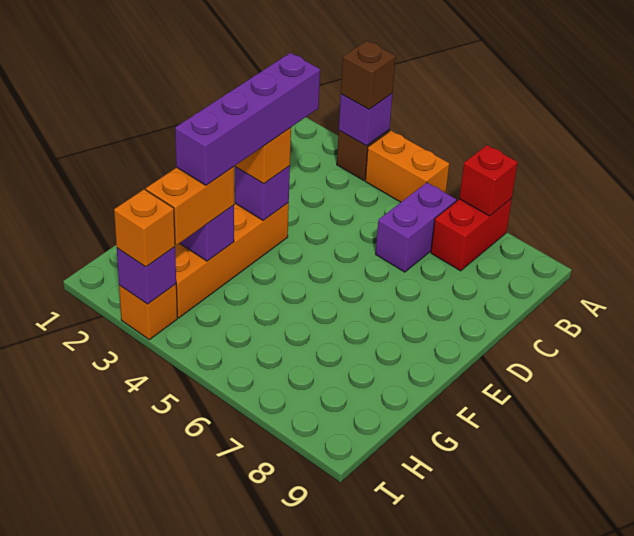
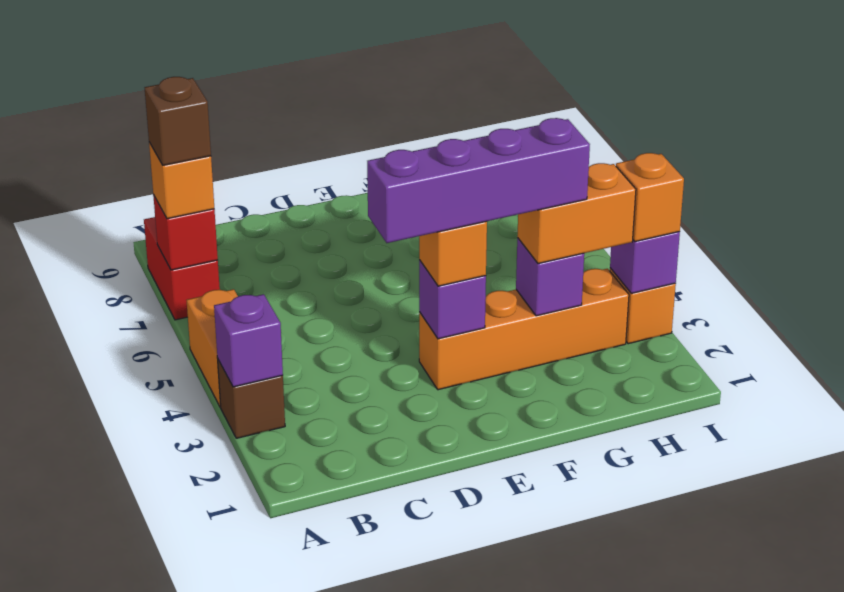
brown brick A3 level 3 -> brown brick A7 level 4
red brick A7:B7 level 1 -> red brick A7:A8 level 1
none -> orange brick A7 level 3
purple brick B6:C6 level 1 -> none

